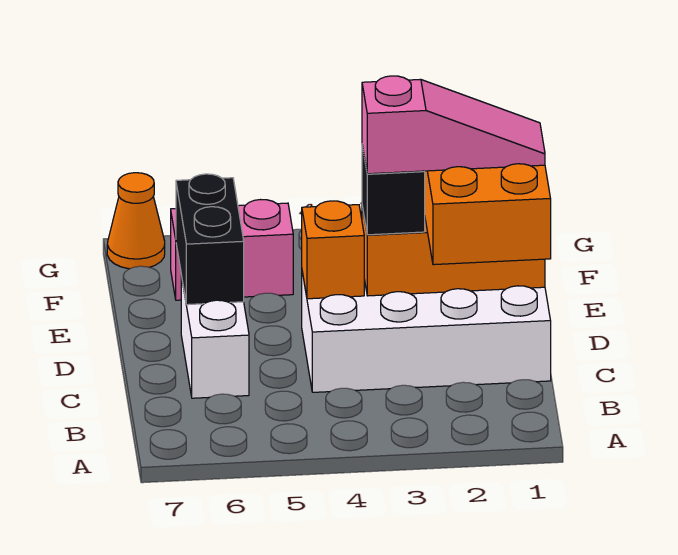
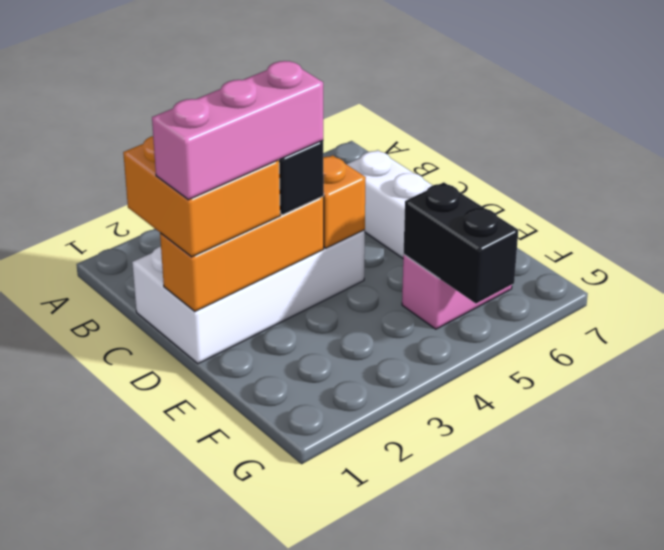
pink slope D1:D3 level 4 top 3 -> pink brick D1:D3 level 4
black brick D6:E6 level 2 -> black brick F5:G5 level 2
orange cone G7 level 1 -> none

